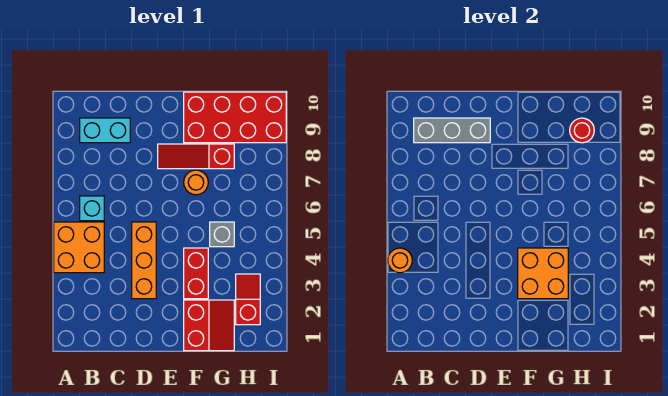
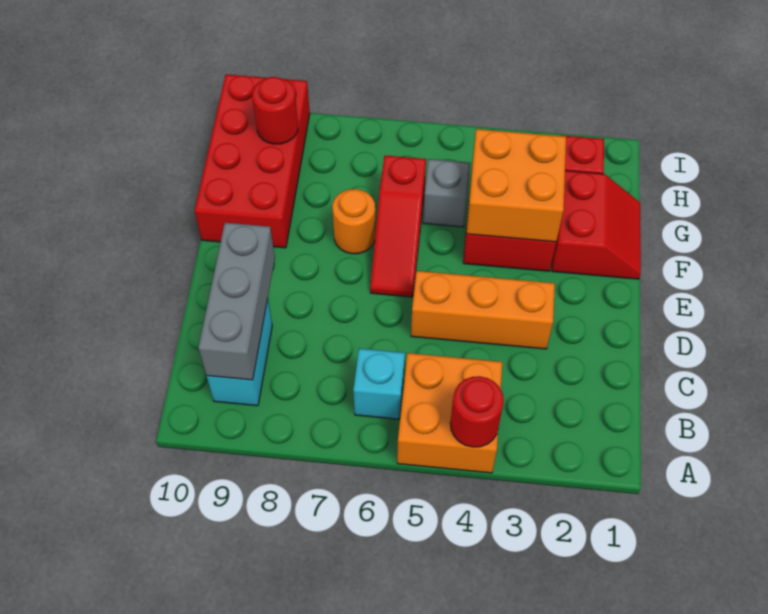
orange round brick A4 level 2 -> red round brick A4 level 2
red slope E8:G8 level 1 top G -> red slope E6:G6 level 1 top G
red slope F1:G2 level 1 top F -> red slope F1:G2 level 1 top 2

